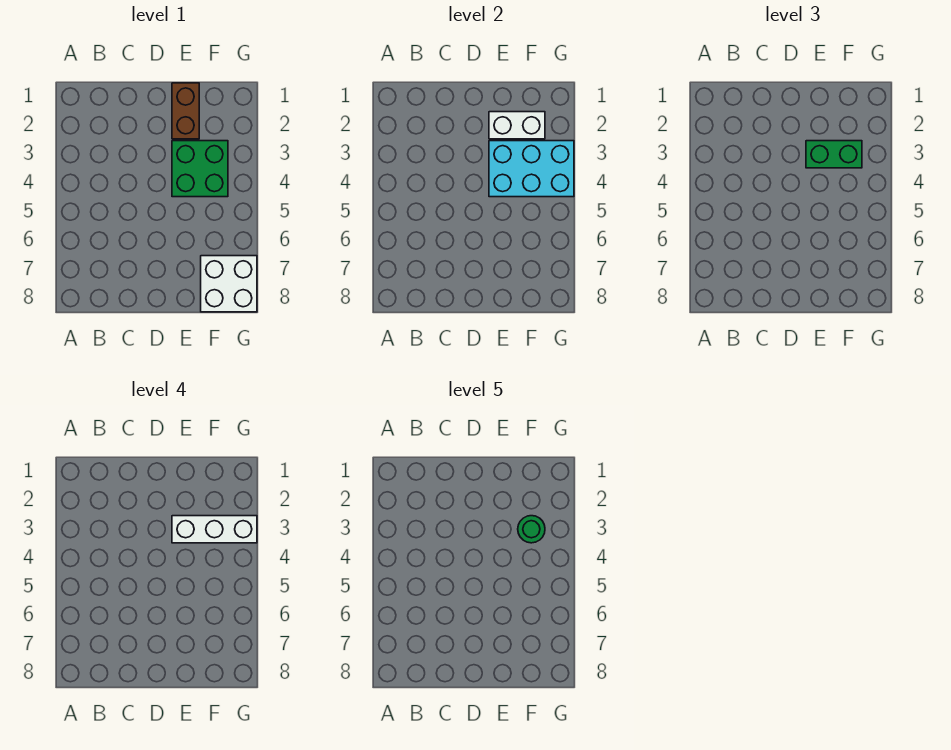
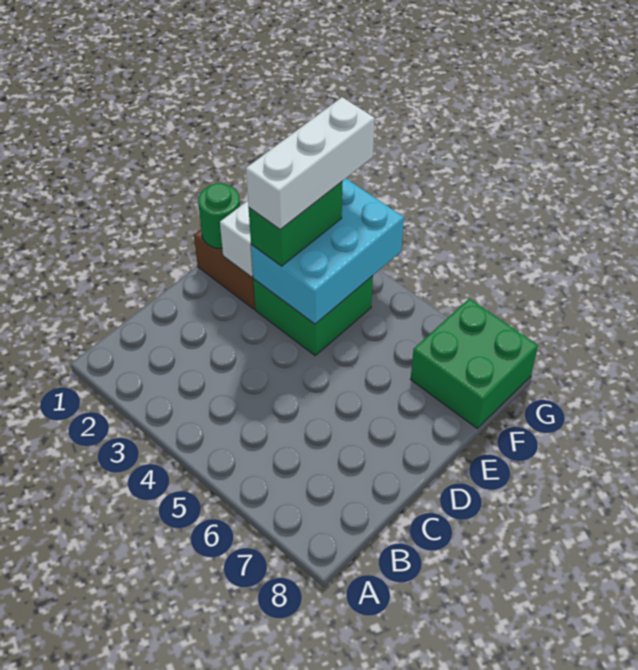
green round brick F3 level 5 -> green round brick E1 level 2
white brick F7:G8 level 1 -> green brick F7:G8 level 1

